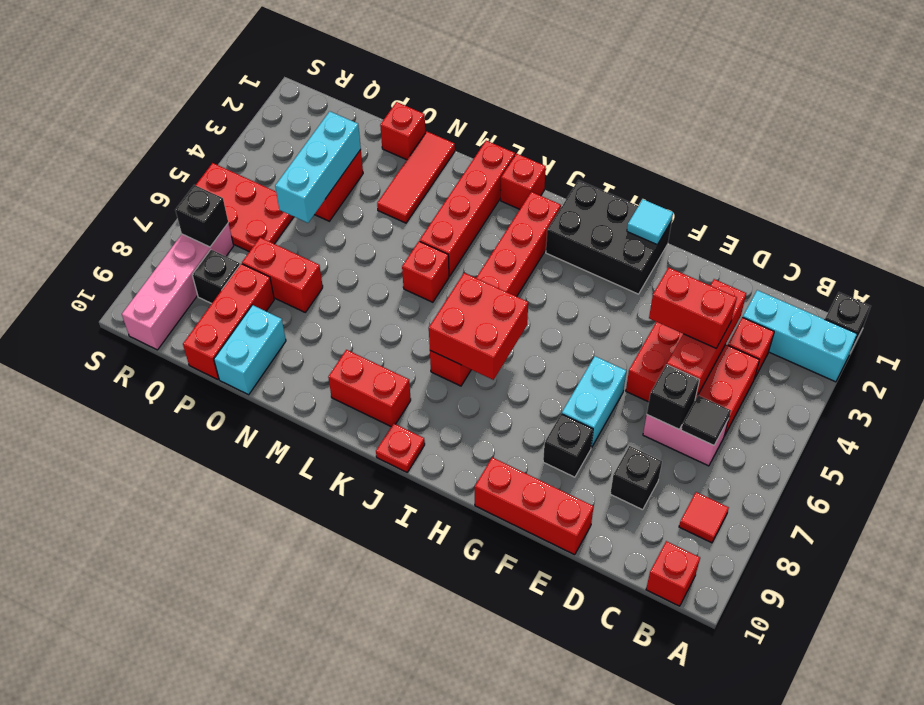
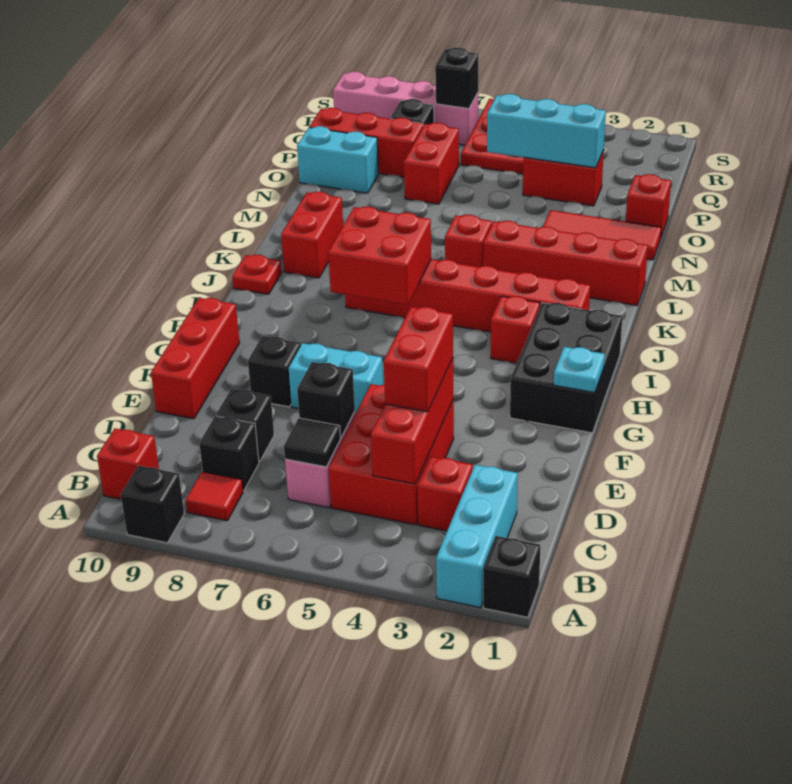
none -> black brick A9 level 1
none -> black brick C8 level 1
red brick D3:D5 level 2 -> red brick C4:E4 level 2
cyan tile G1 level 2 -> cyan plate G1 level 2
red brick K1 level 1 -> red brick I3 level 1

